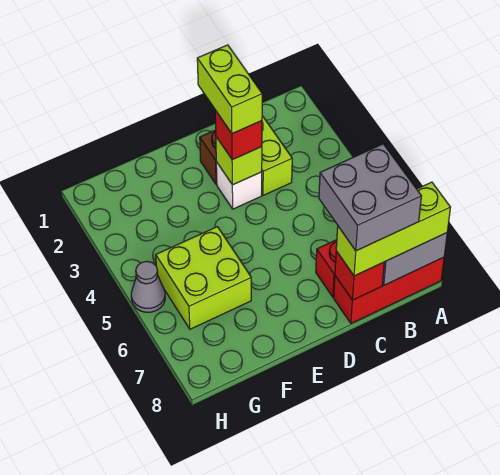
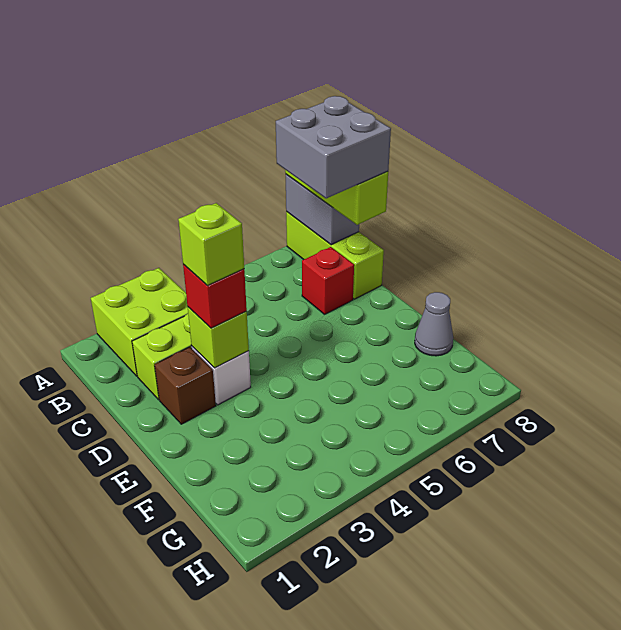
red brick A8:C8 level 1 -> lime brick A8:C8 level 1
red brick C8 level 2 -> none
lime brick D2:D3 level 4 -> lime brick D3 level 4
lime brick F5:G6 level 1 -> lime brick A2:B3 level 1
grey cone H5 level 1 -> grey cone F8 level 1

